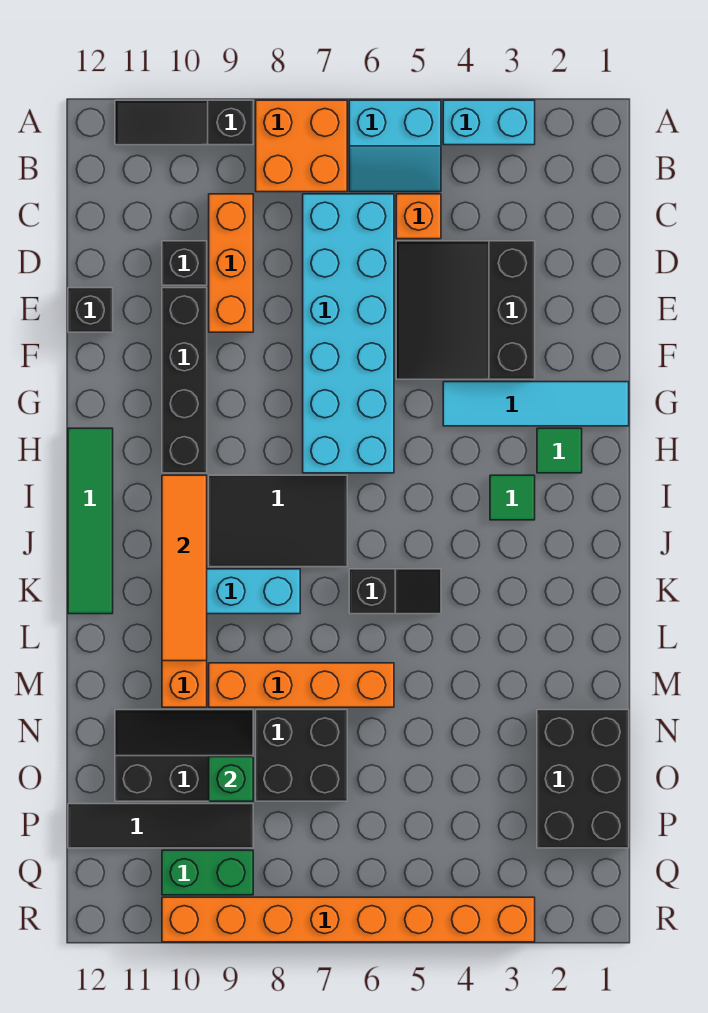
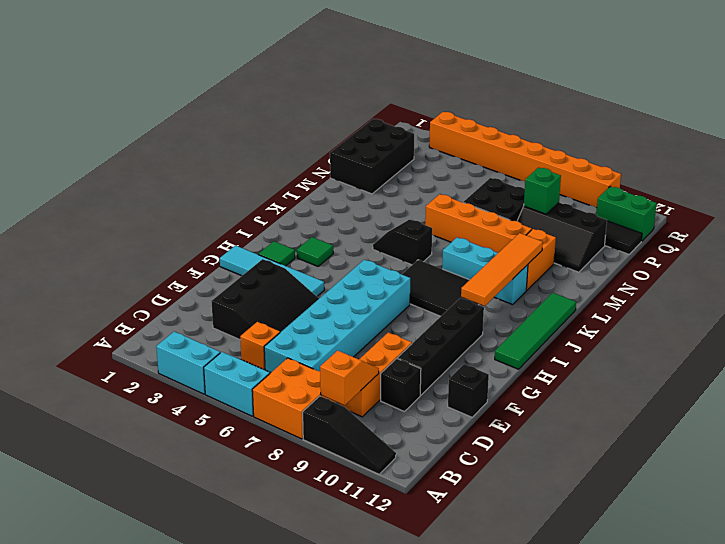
none -> orange slope B9:C9 level 2 top B
green brick Q9:Q10 level 1 -> green brick Q11:Q12 level 1

